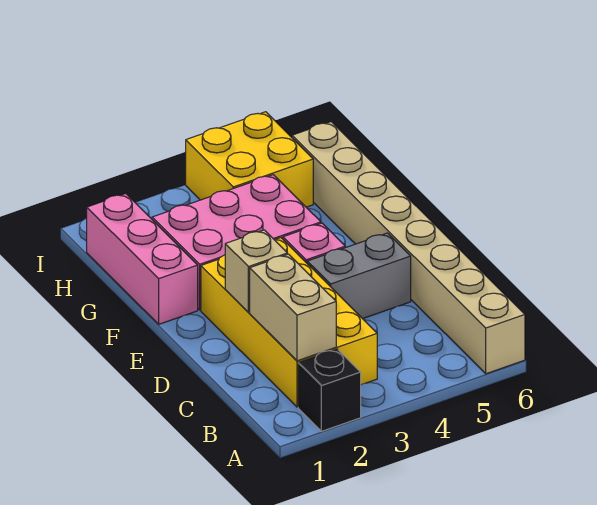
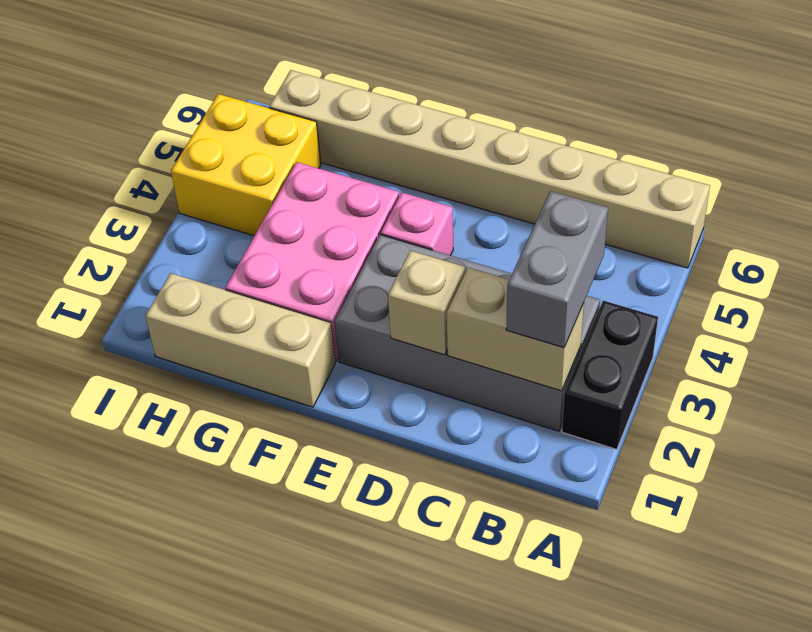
black brick A2 level 1 -> black brick A2:A3 level 1
yellow brick B2:E3 level 1 -> grey brick B2:E3 level 1
grey brick D4:D5 level 1 -> grey brick B2:B3 level 3
pink brick F1:H1 level 1 -> tan brick F1:H1 level 1

